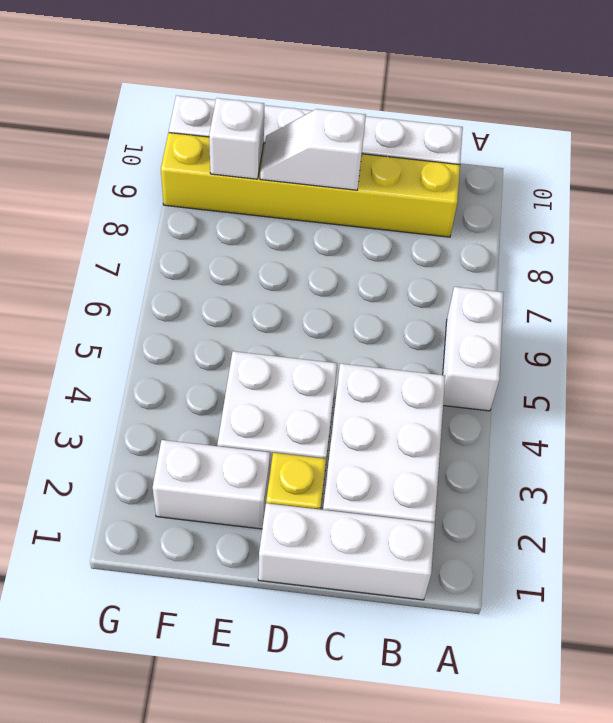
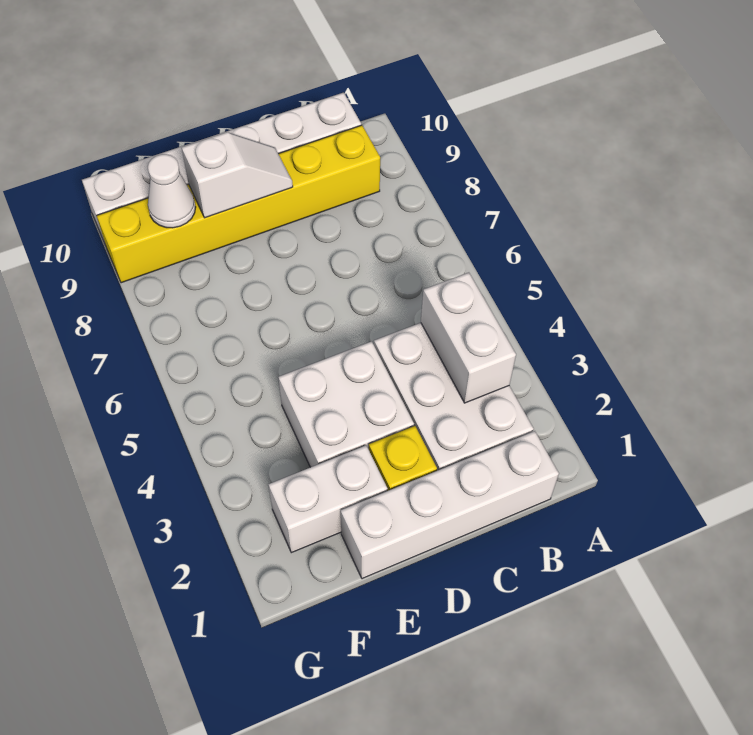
white brick A5:A6 level 1 -> white brick B3:B4 level 2
white brick B1:D1 level 1 -> white brick B1:E1 level 1
white slope D9:E9 level 2 top D -> white slope D9:E9 level 2 top E
white brick F9 level 2 -> white cone F9 level 2

